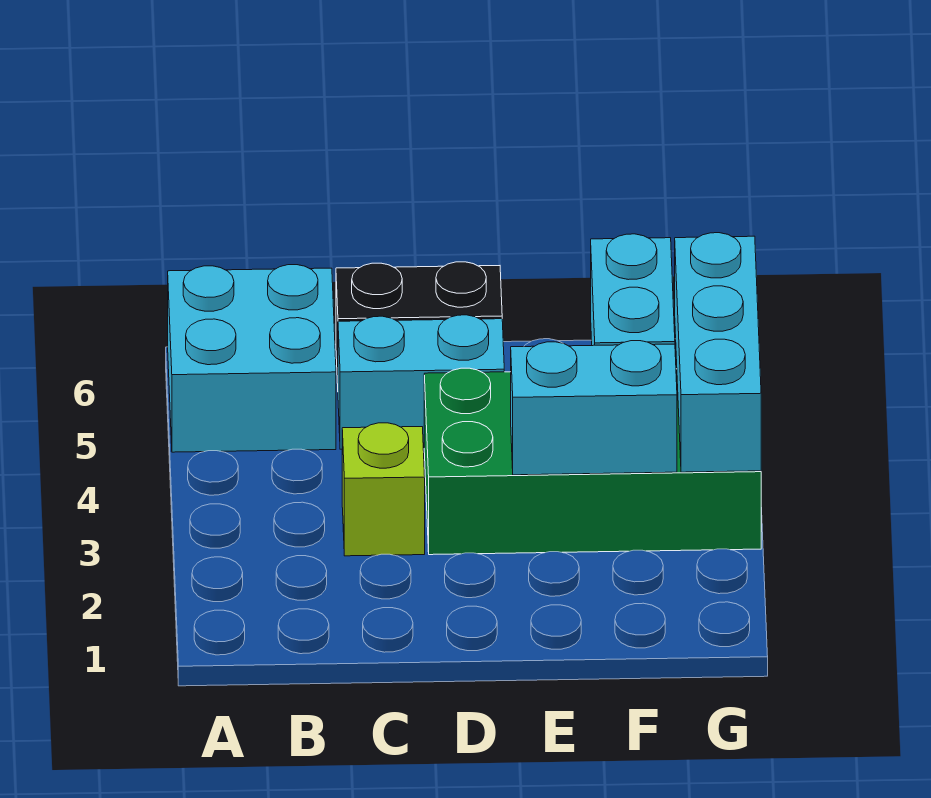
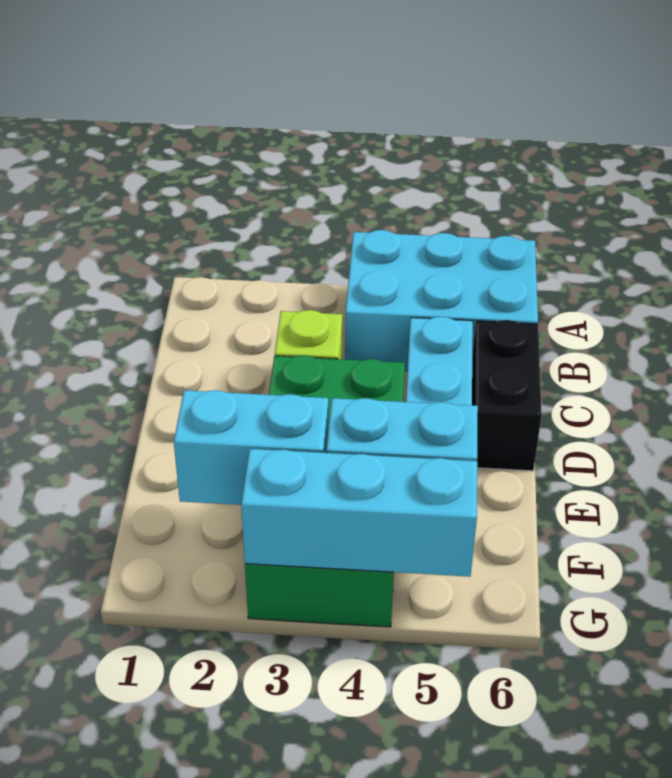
cyan brick A5:B6 level 1 -> cyan brick A4:B6 level 1
cyan brick E3:F3 level 2 -> cyan brick F2:F3 level 2

